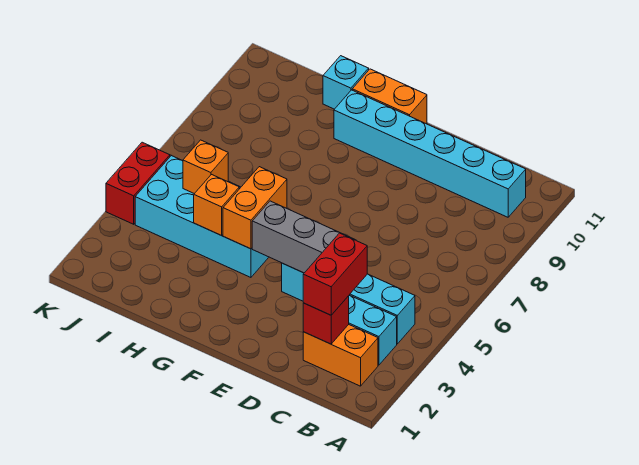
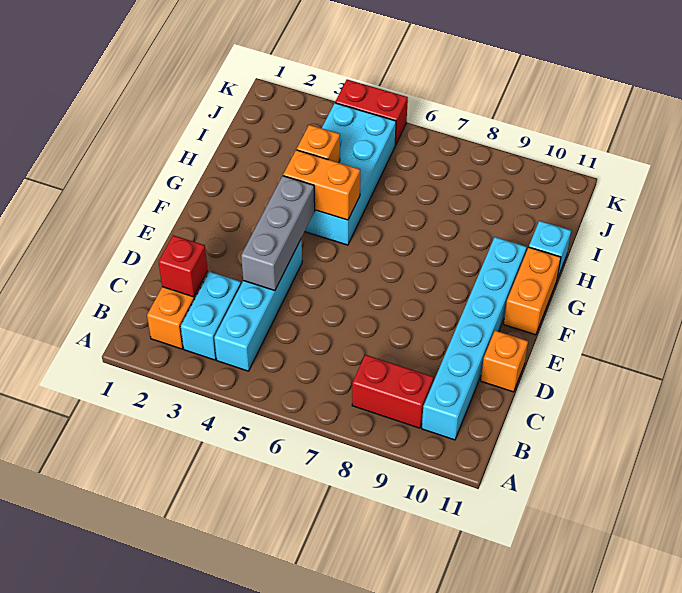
red brick C2:C3 level 3 -> red brick B8:B9 level 1
orange brick I5 level 2 -> orange brick D11 level 1

